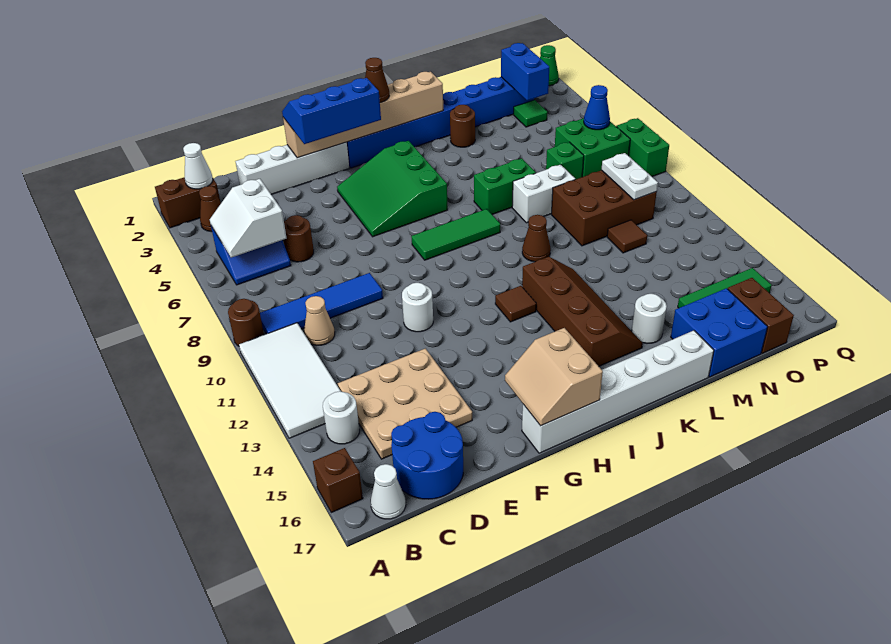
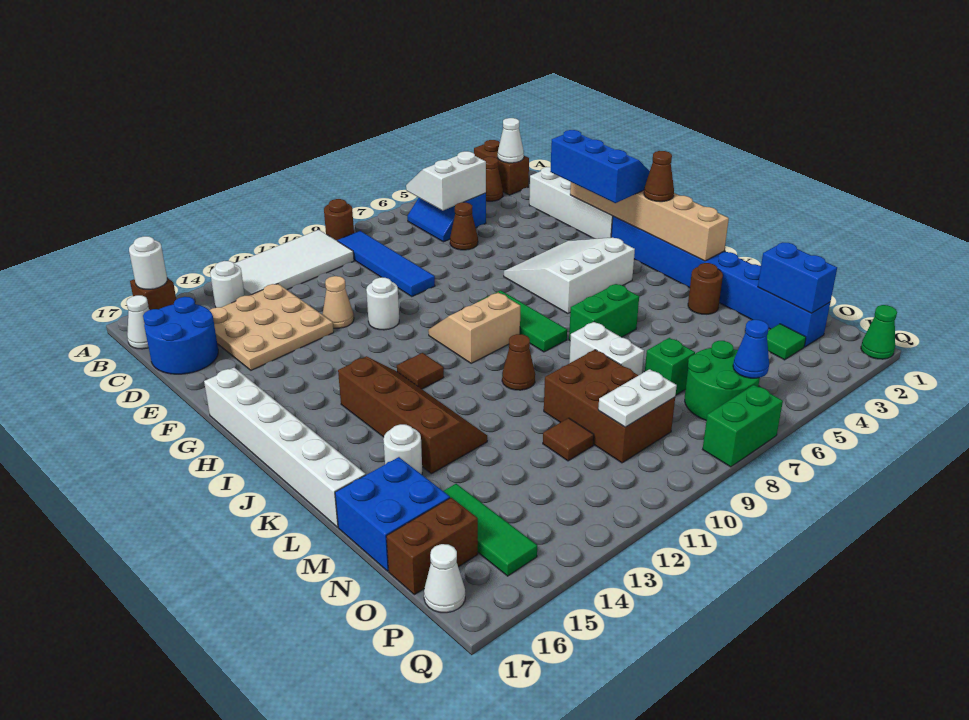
none -> white round brick A16 level 2
tan cone C10 level 1 -> tan cone E12 level 1
brown round brick D6 level 1 -> brown cone D6 level 1
green slope G4:I6 level 1 top I -> white slope G4:I6 level 1 top I
tan slope G16:H17 level 2 top H -> tan slope H9:I10 level 1 top I
brown slope J12:K15 level 1 top J -> brown slope I13:L14 level 1 top 14
green brick K7:L7 level 1 -> green brick K6:K7 level 1
blue brick O2:O3 level 2 -> blue brick N2:O2 level 2
green brick O6:P7 level 1 -> green round brick O6:P7 level 1
none -> white cone P17 level 1

